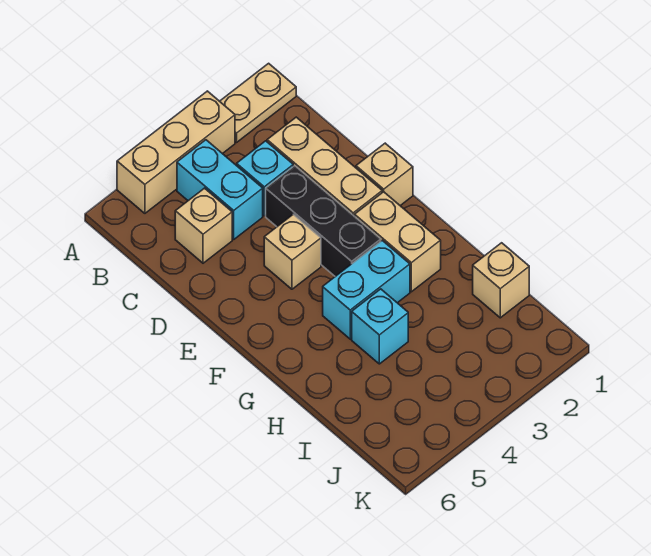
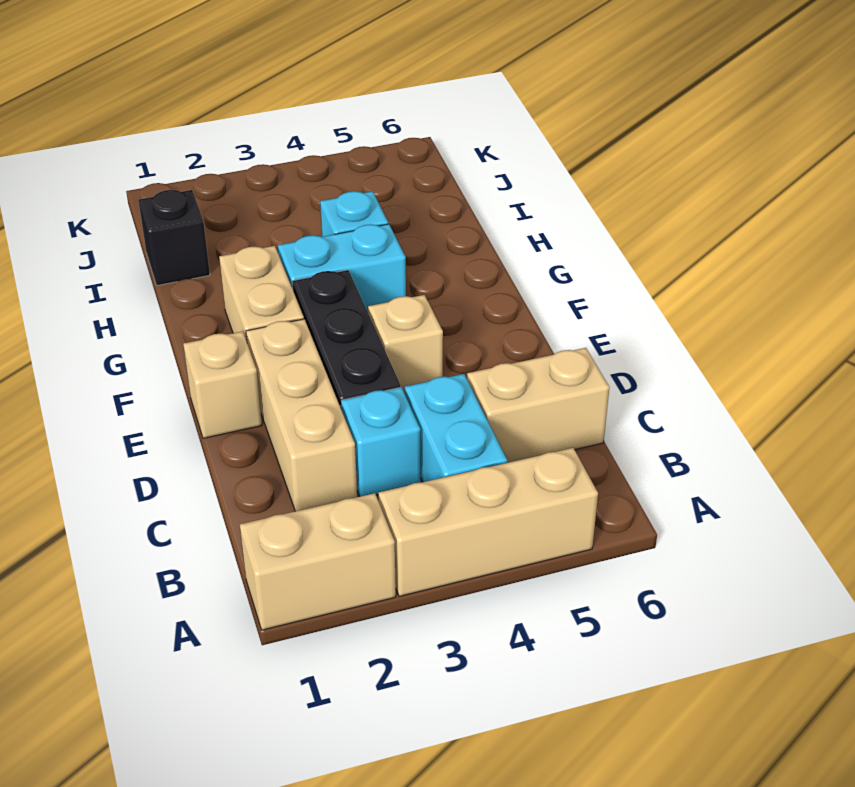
tan plate A1:A2 level 1 -> tan brick A1:A2 level 1
tan brick C5 level 1 -> tan brick C5:C6 level 1
tan brick I1 level 1 -> black brick I1 level 1

